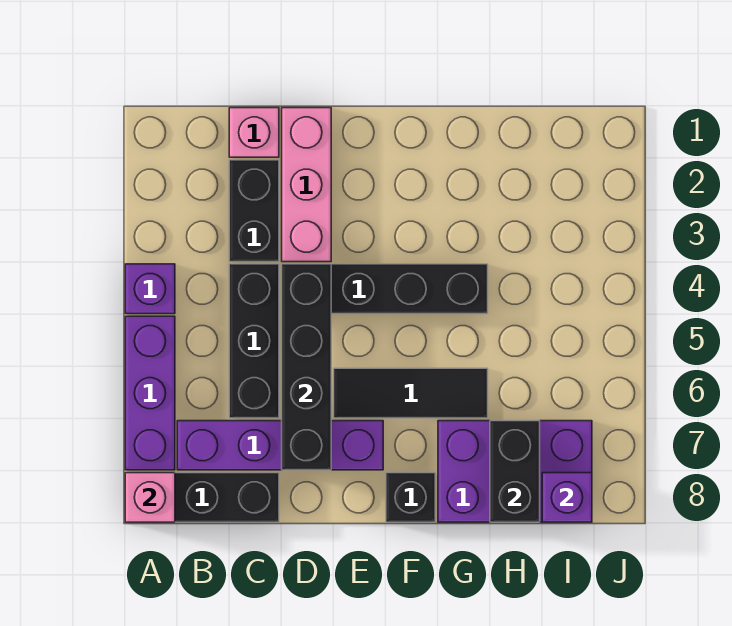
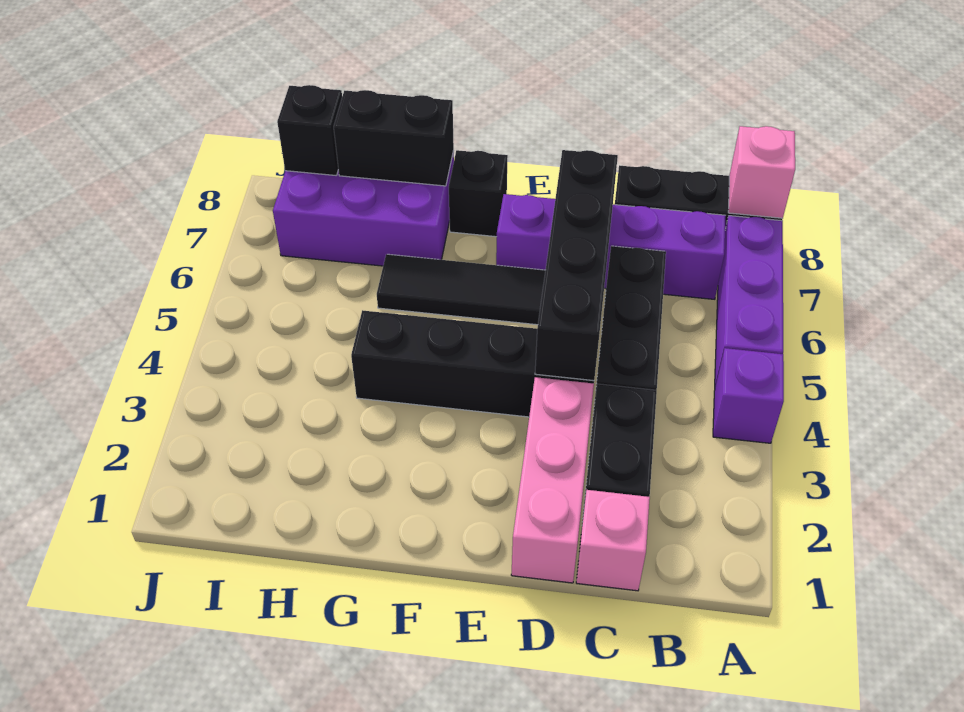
black brick H7:H8 level 2 -> black brick G8:H8 level 2
purple brick I8 level 2 -> black brick I8 level 2

